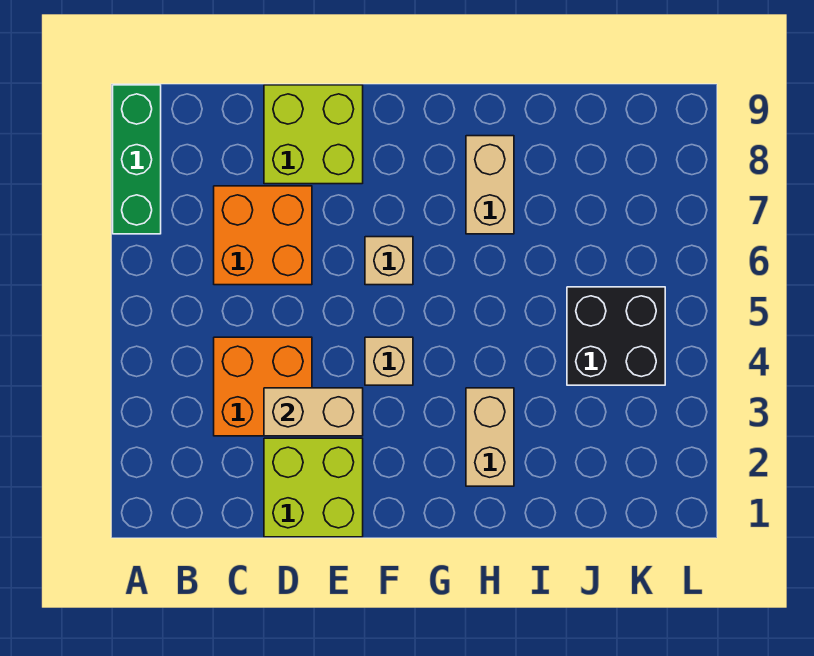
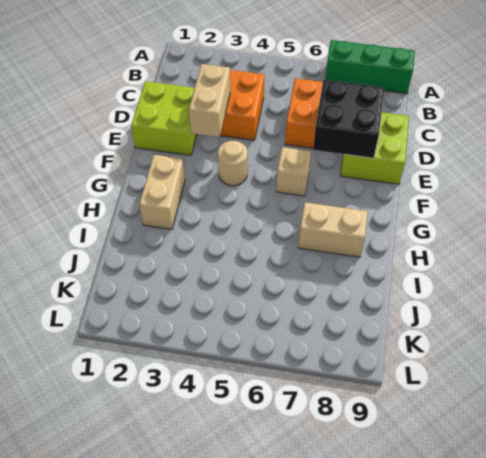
tan brick F4 level 1 -> tan round brick F4 level 1
tan brick H2:H3 level 1 -> tan brick G2:H2 level 1
black brick J4:K5 level 1 -> black brick D7:E8 level 2

